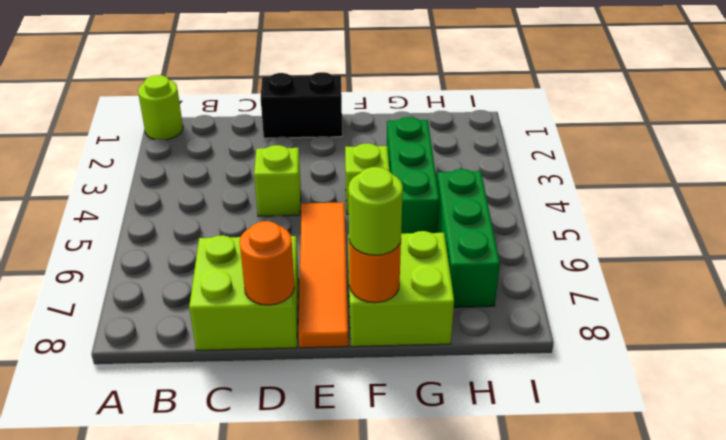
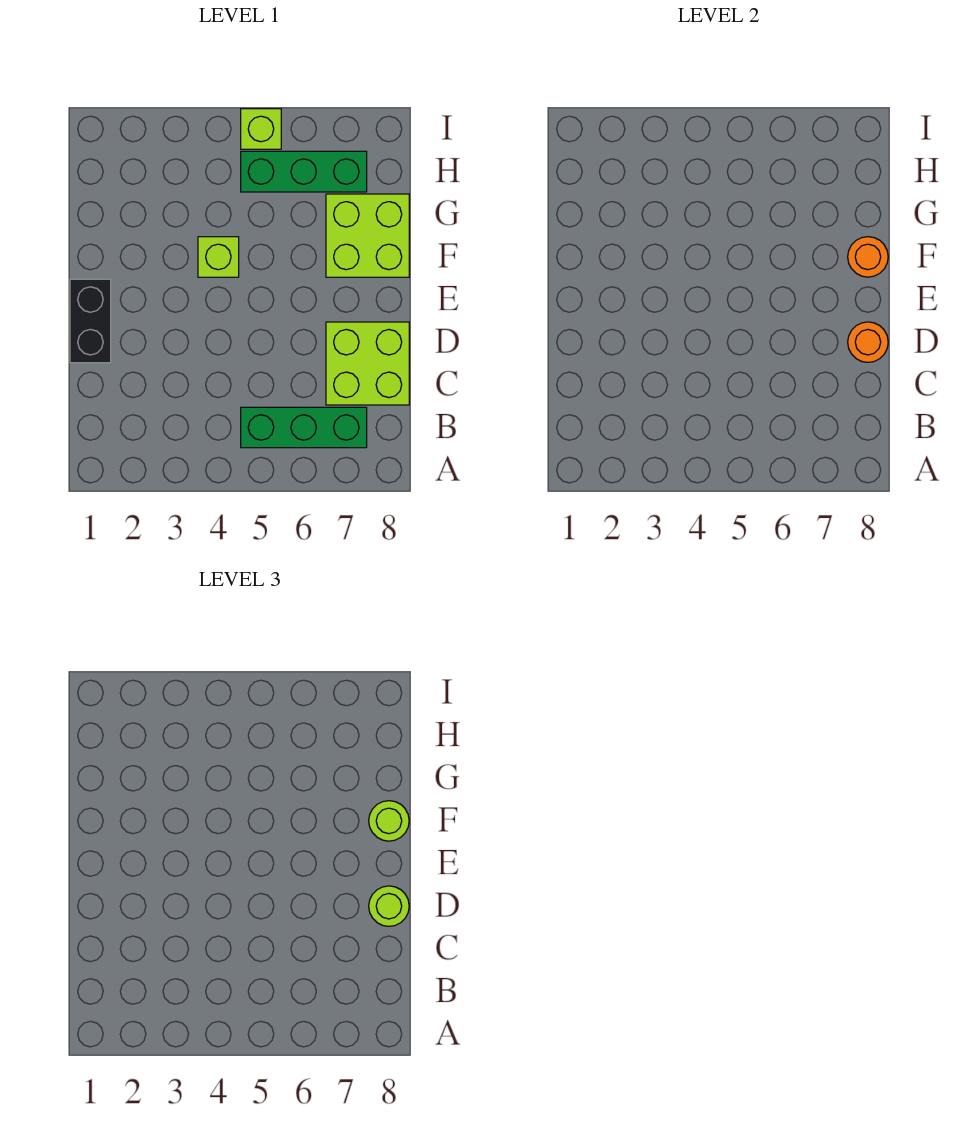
lime round brick A1 level 1 -> lime round brick D8 level 3
lime brick D4 level 1 -> lime brick I5 level 1
orange tile E5:E8 level 1 -> none
green brick G3:G5 level 1 -> green brick B5:B7 level 1

